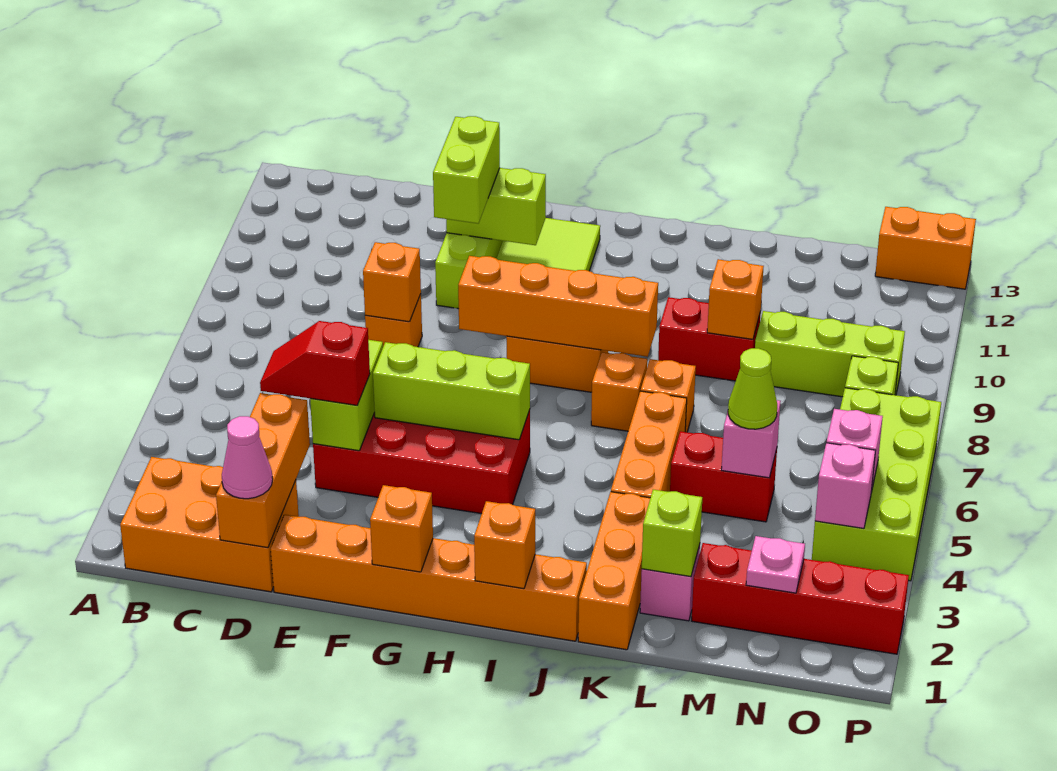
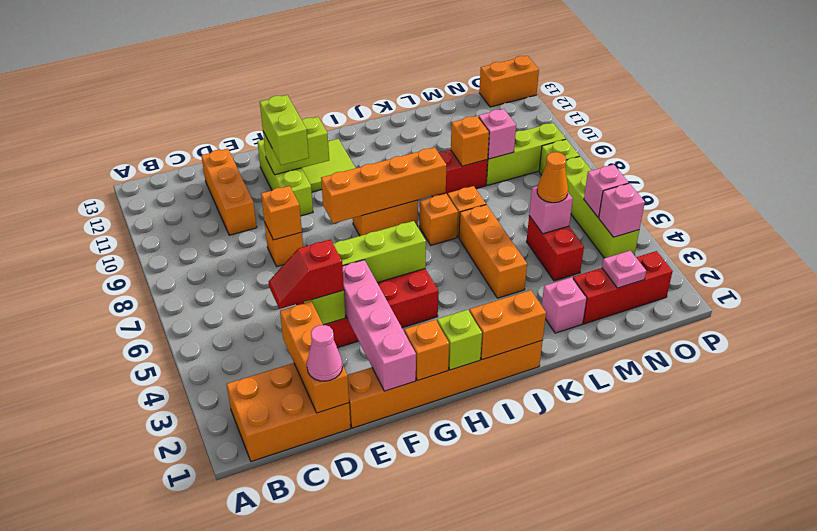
none -> pink brick F1:F4 level 2
orange brick I1 level 2 -> orange brick I1:J1 level 2
orange brick K1:K3 level 1 -> orange brick D10:D12 level 1
lime brick L2 level 2 -> lime brick H1 level 2
red brick L5:M5 level 1 -> red brick M4:M5 level 1
red brick M2:P2 level 1 -> red brick M2:O2 level 1
lime cone M5 level 3 -> orange cone M5 level 3
none -> pink brick M9 level 2
lime brick O4:P7 level 1 -> lime brick O4:O7 level 1

